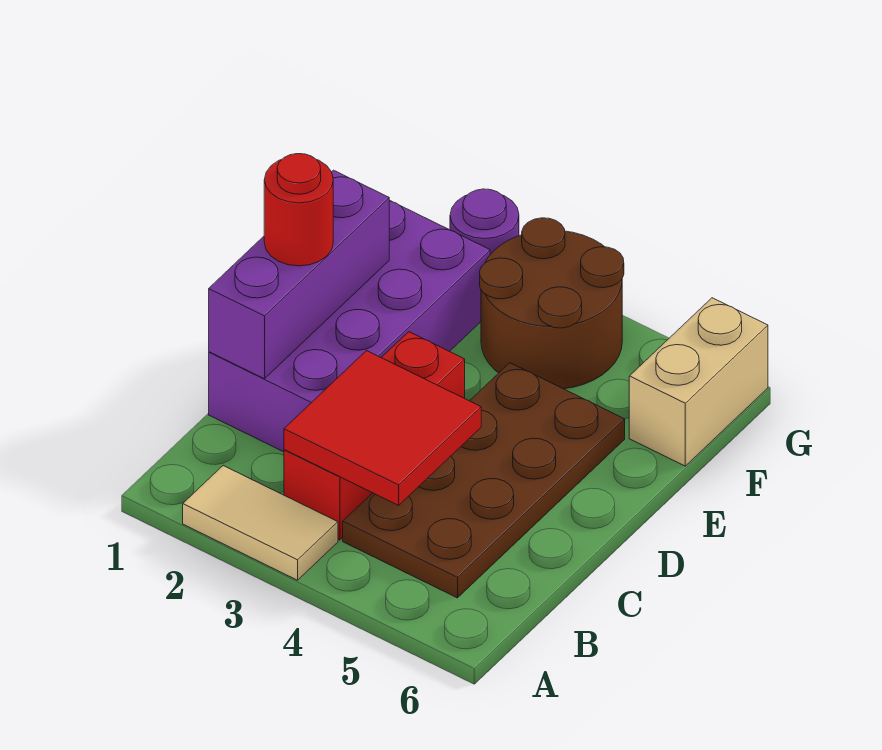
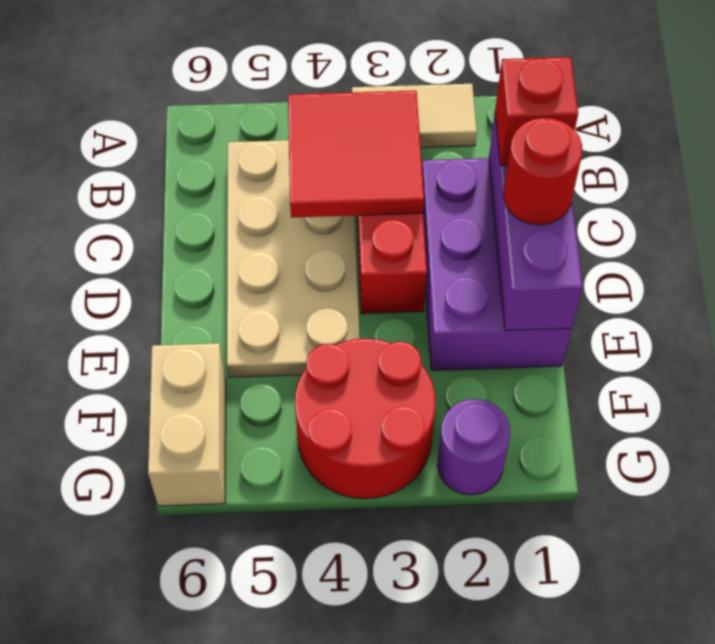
brown plate B4:E5 level 1 -> tan plate B4:E5 level 1
purple brick C1:F2 level 1 -> purple brick C1:E2 level 1
none -> red brick C1 level 3
brown round brick F3:G4 level 1 -> red round brick F3:G4 level 1

